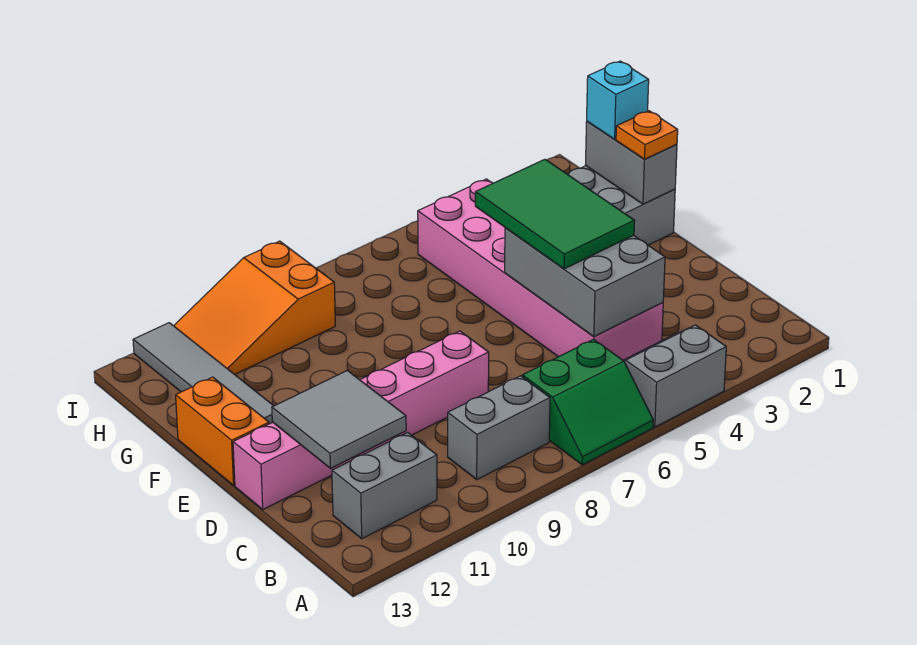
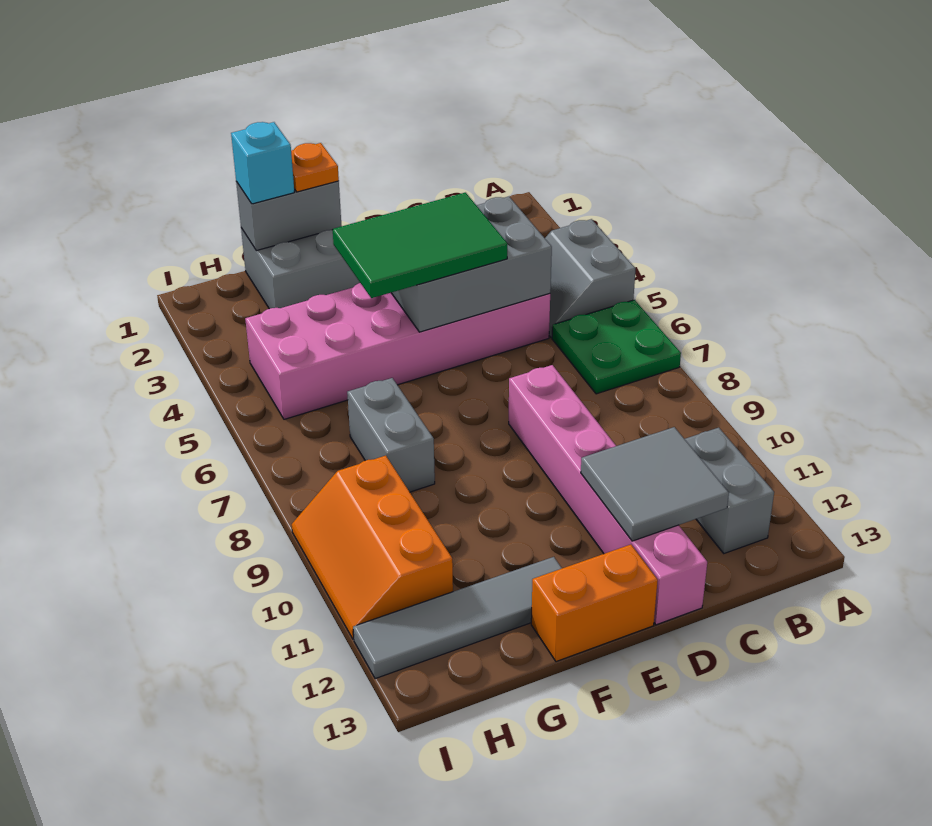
green slope A6:B7 level 1 top B -> green plate A6:B7 level 1
grey brick B8:B9 level 1 -> grey brick G7:G8 level 1
orange slope H9:I11 level 1 top 9 -> orange slope H9:I11 level 1 top H

